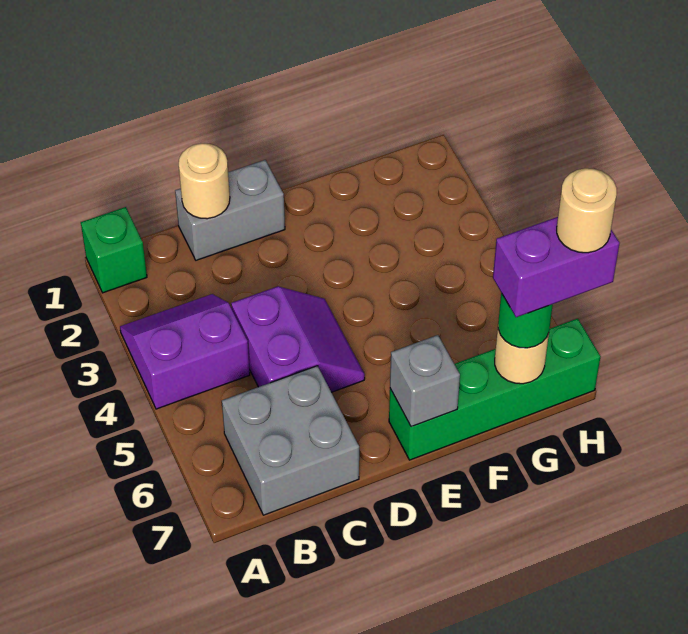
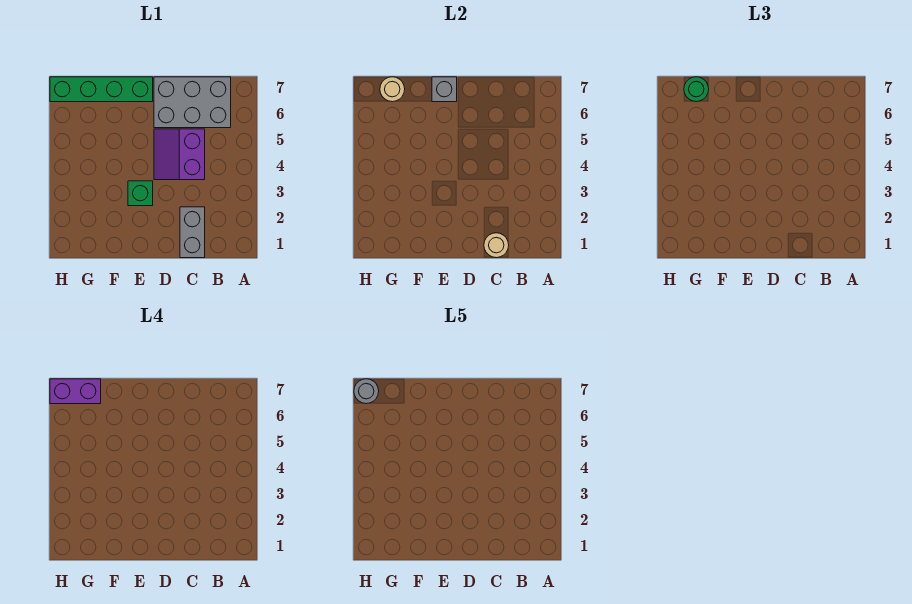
green brick A1 level 1 -> green brick E3 level 1
purple slope A3:B4 level 1 top 4 -> none
grey brick B6:C7 level 1 -> grey brick B6:D7 level 1
grey brick C1:D1 level 1 -> grey brick C1:C2 level 1
tan round brick H7 level 5 -> grey round brick H7 level 5

